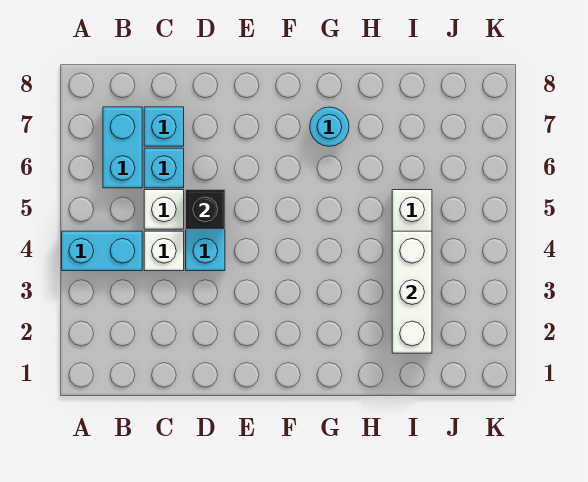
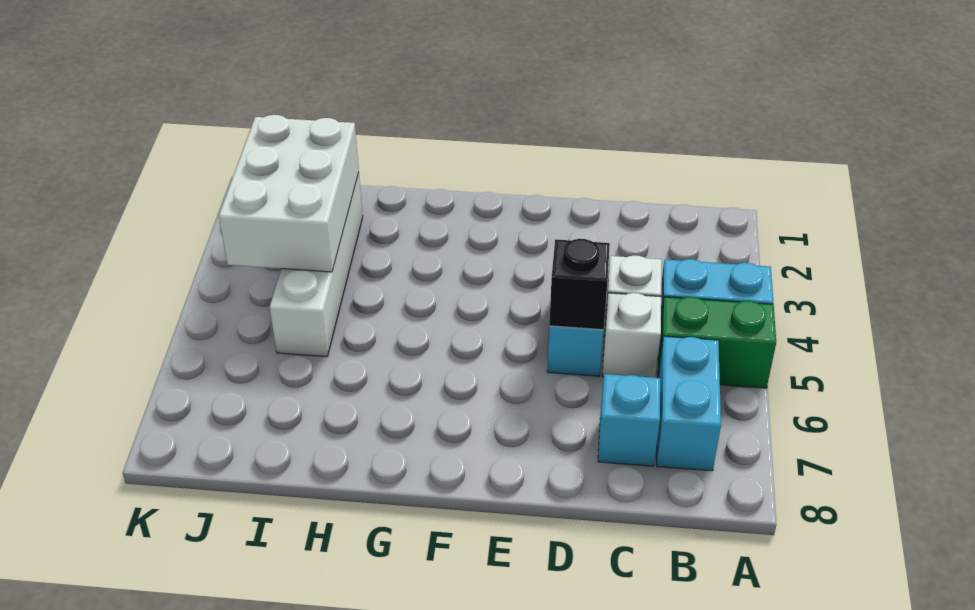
none -> green brick A5:B5 level 1
cyan brick C6 level 1 -> none
cyan round brick G7 level 1 -> none
white brick I2:I4 level 2 -> white brick I2:J4 level 2

